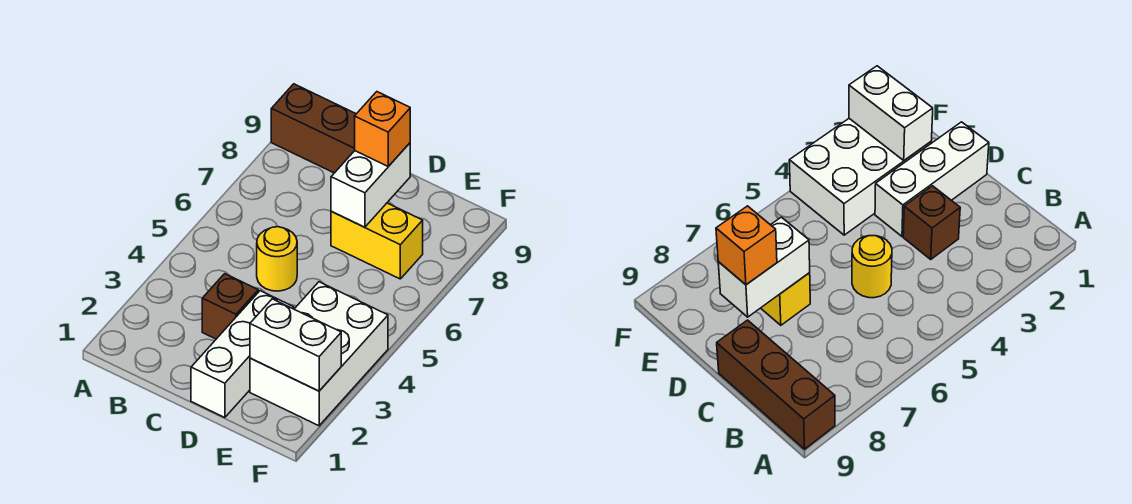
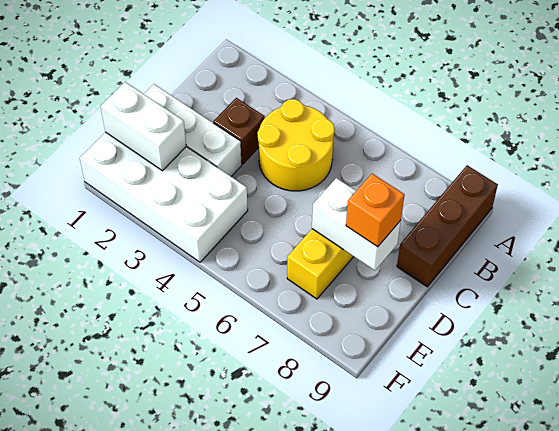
yellow round brick C5 level 1 -> yellow round brick B4:C5 level 1
white brick E2:F4 level 1 -> white brick E1:F4 level 1
white brick E2:F2 level 2 -> white brick E1:E2 level 2

